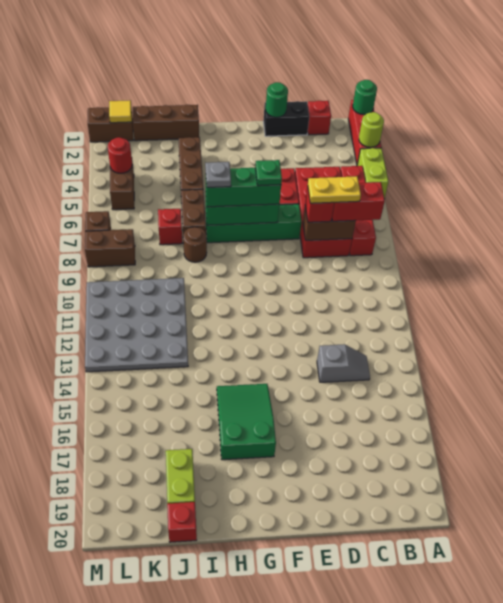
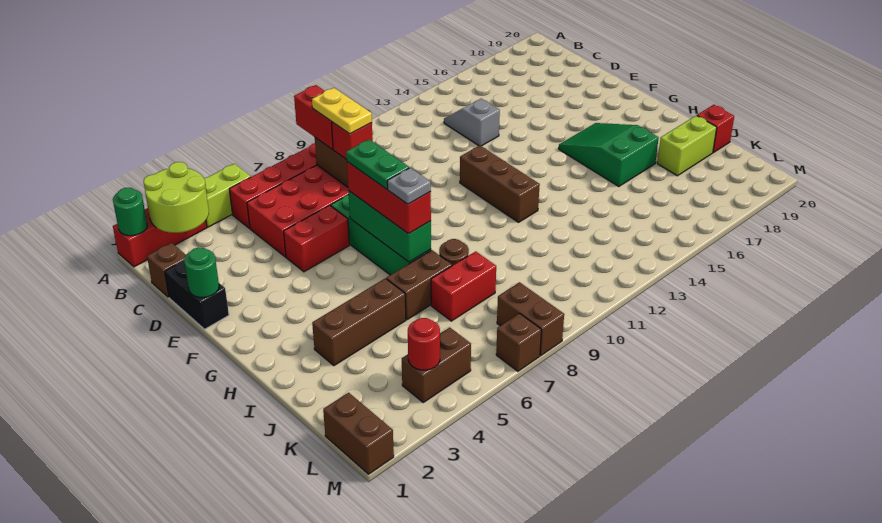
lime round brick A3 level 2 -> lime round brick A2:B3 level 2
red brick C1 level 1 -> brown brick C1 level 1
green brick F7:H7 level 3 -> red brick F7:H7 level 3
green plate F7 level 4 -> green plate F7:G7 level 4
green slope G15:H17 level 1 top 17 -> green slope G16:I17 level 1 top I
brown brick I1:K1 level 1 -> brown brick F12:H12 level 1
red brick J7 level 1 -> red brick J7:J8 level 1
grey plate J10:M13 level 1 -> none
yellow tile L1 level 2 -> none

